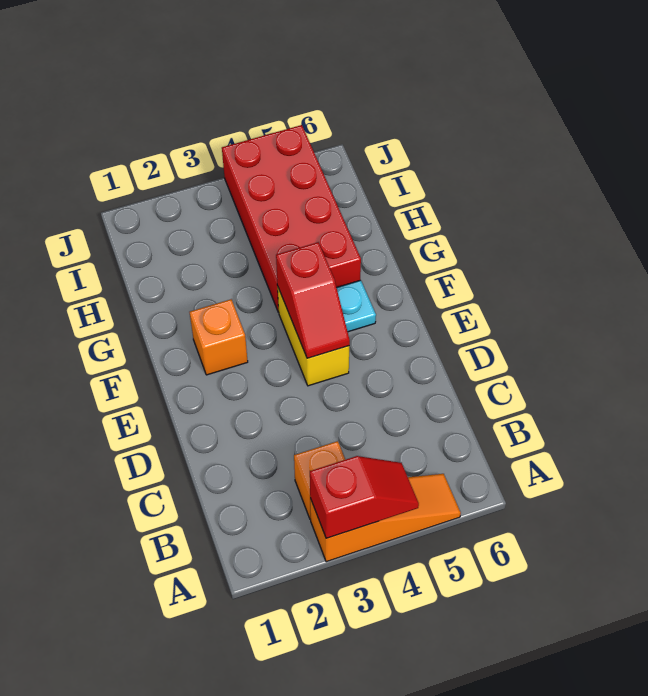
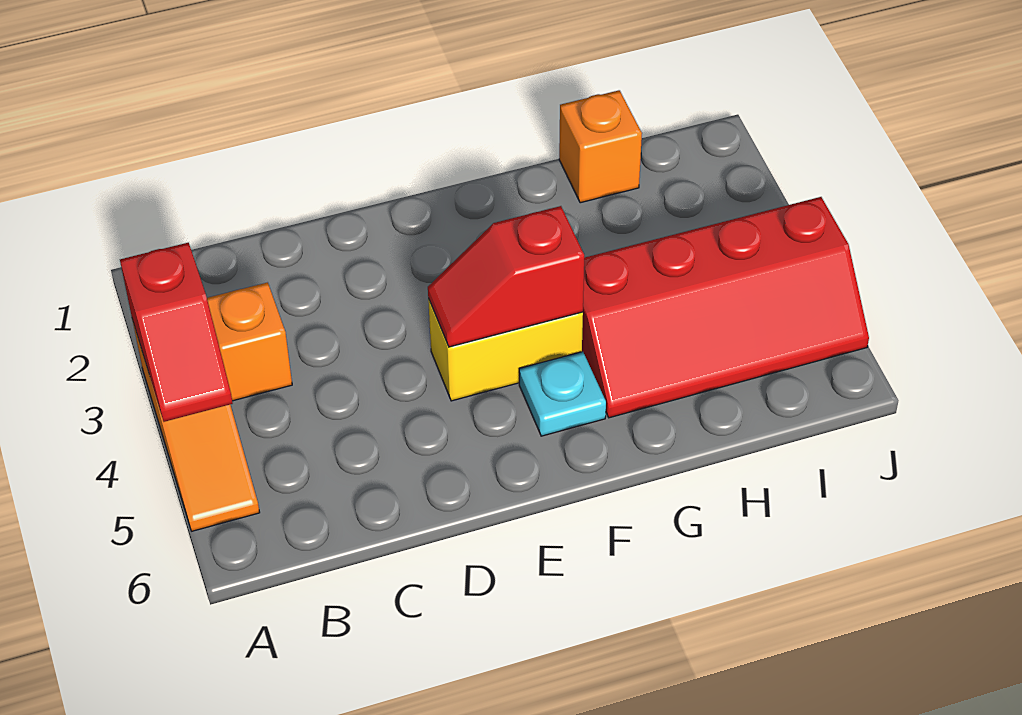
orange brick F2 level 1 -> orange brick H1 level 1
red brick G4:J5 level 1 -> red slope G4:J5 level 1 top 4

